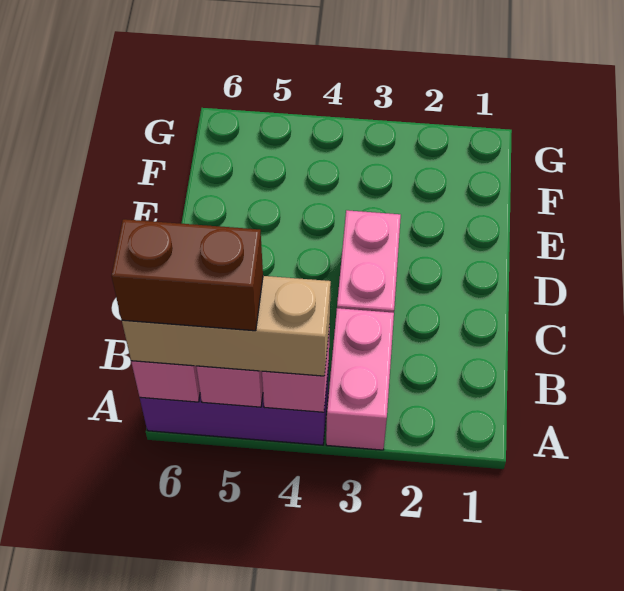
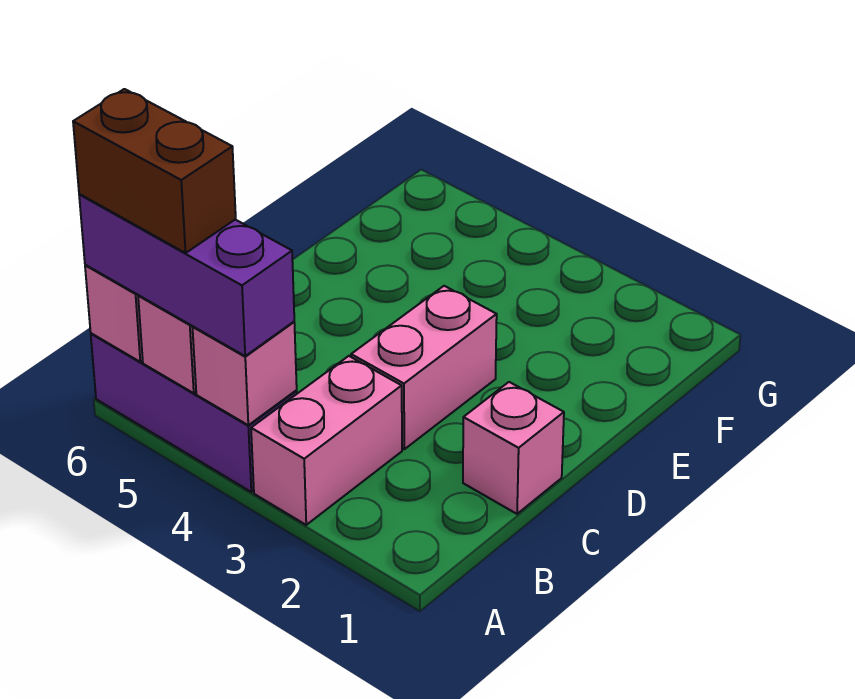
tan brick A4:A6 level 3 -> purple brick A4:A6 level 3
none -> pink brick C1 level 1

